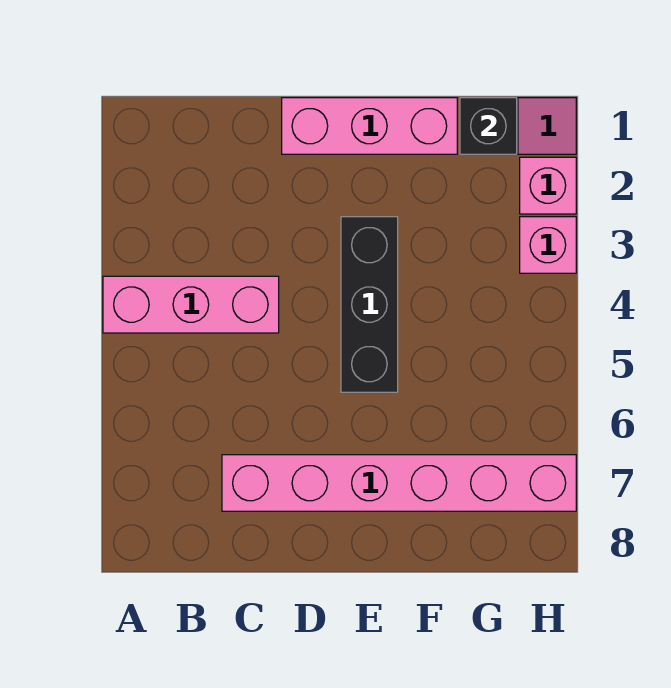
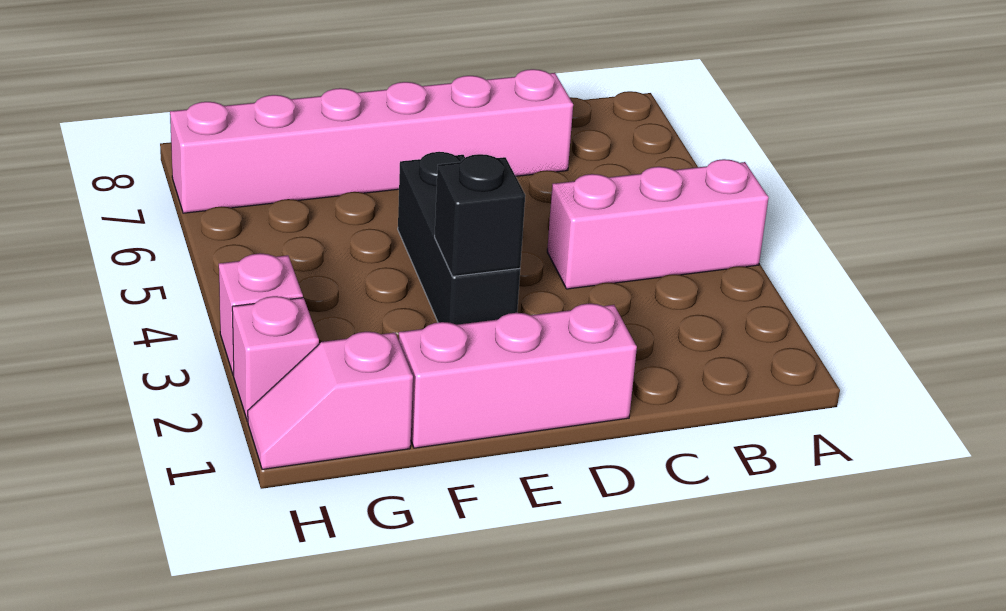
black brick G1 level 2 -> black brick E3 level 2

